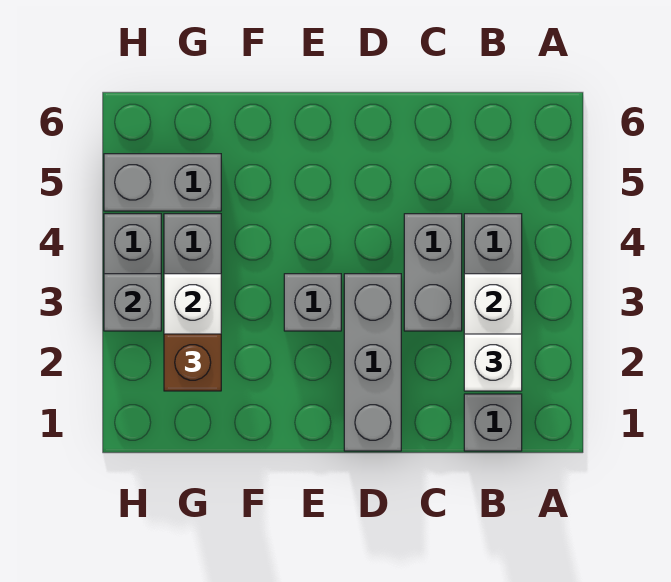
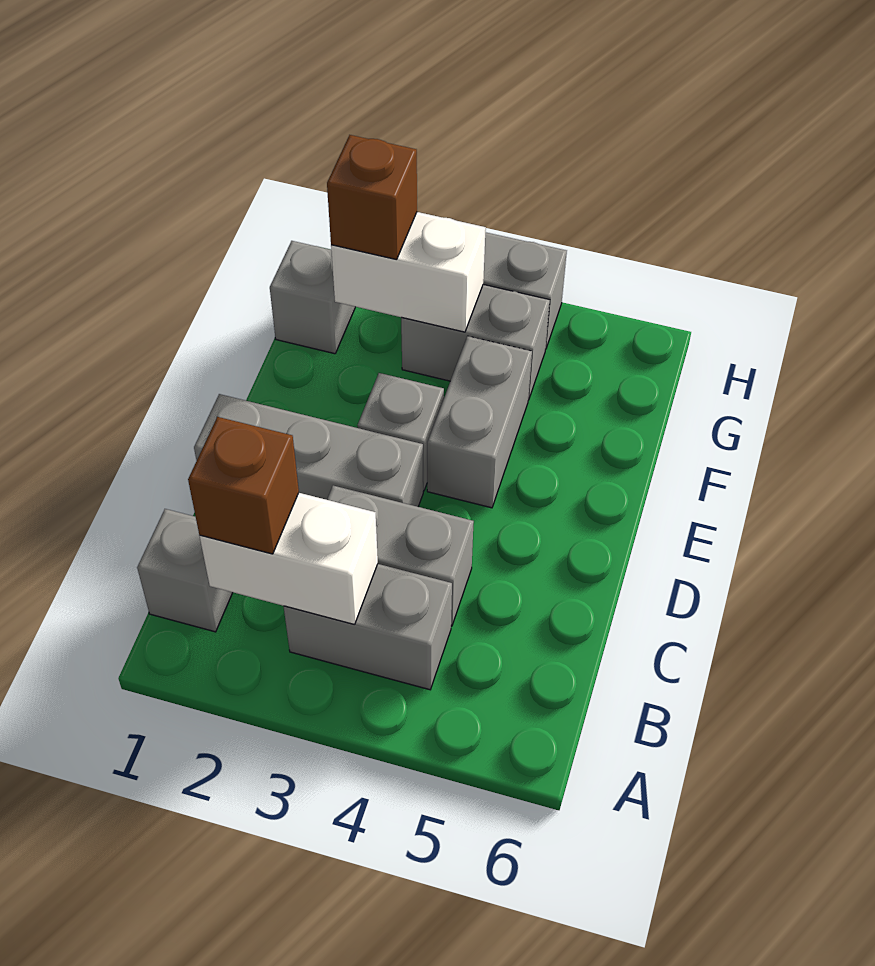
white brick B2 level 3 -> brown brick B2 level 3
grey brick G5:H5 level 1 -> grey brick E4:F4 level 1
grey brick H3 level 2 -> grey brick G1 level 1

